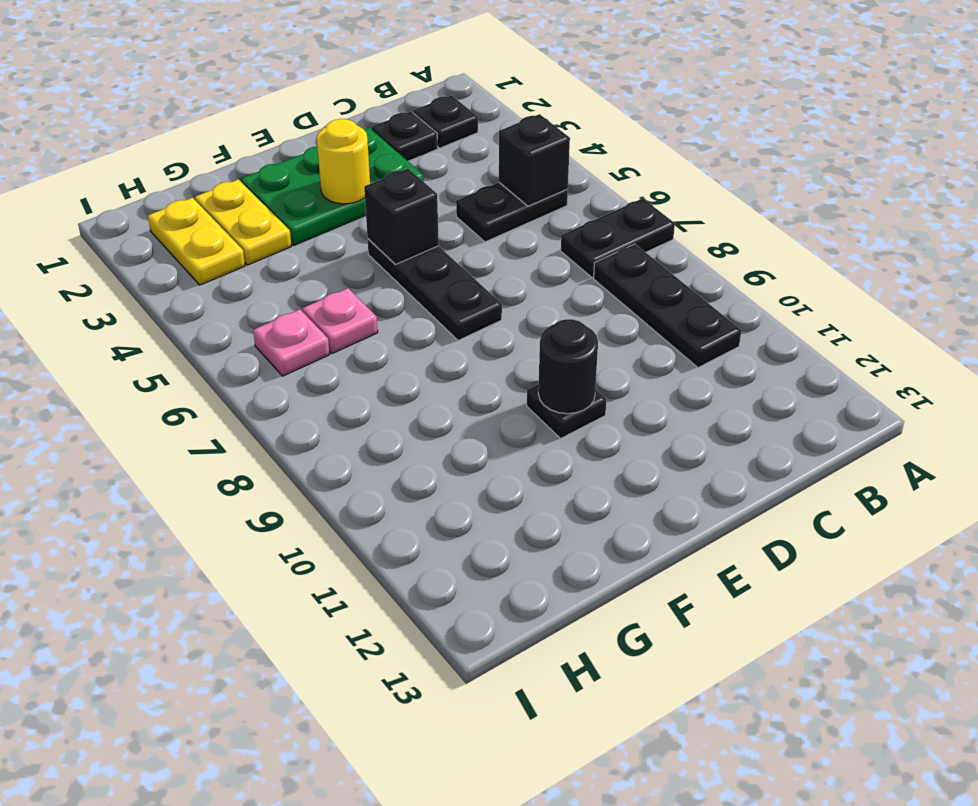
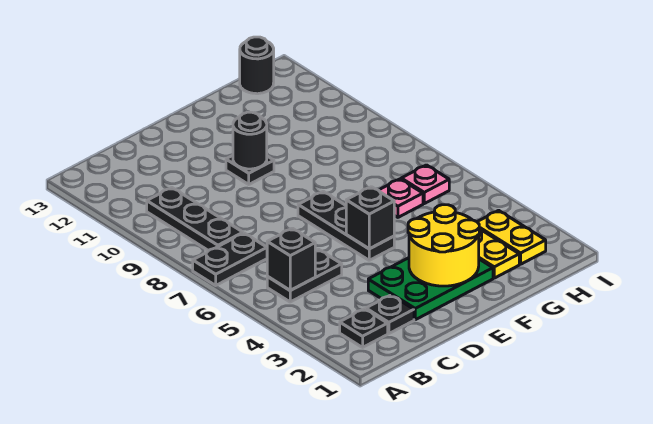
yellow round brick E3 level 2 -> yellow round brick E2:F3 level 2
none -> black round brick H13 level 1

